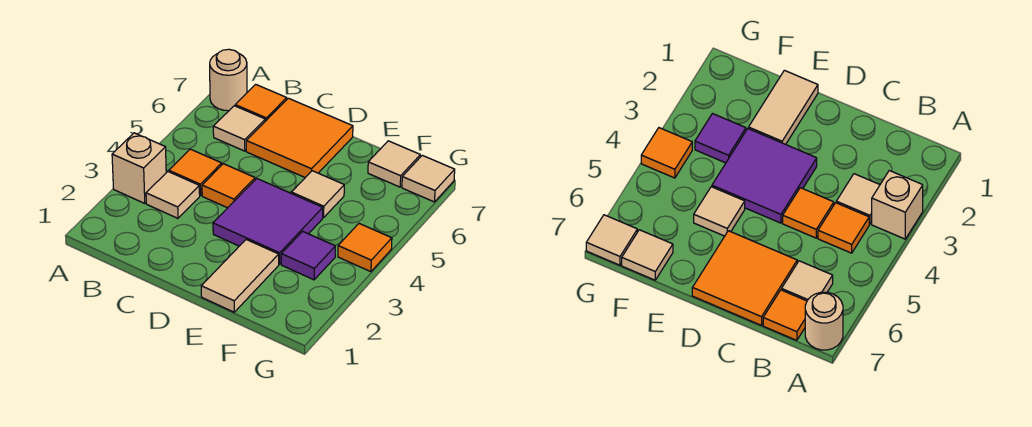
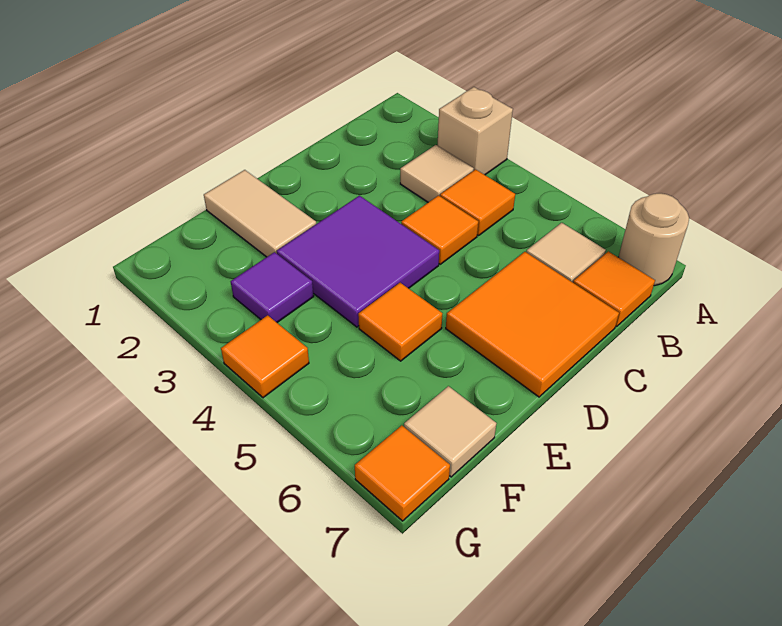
tan tile E5 level 1 -> orange tile E5 level 1
tan tile G7 level 1 -> orange tile G7 level 1

